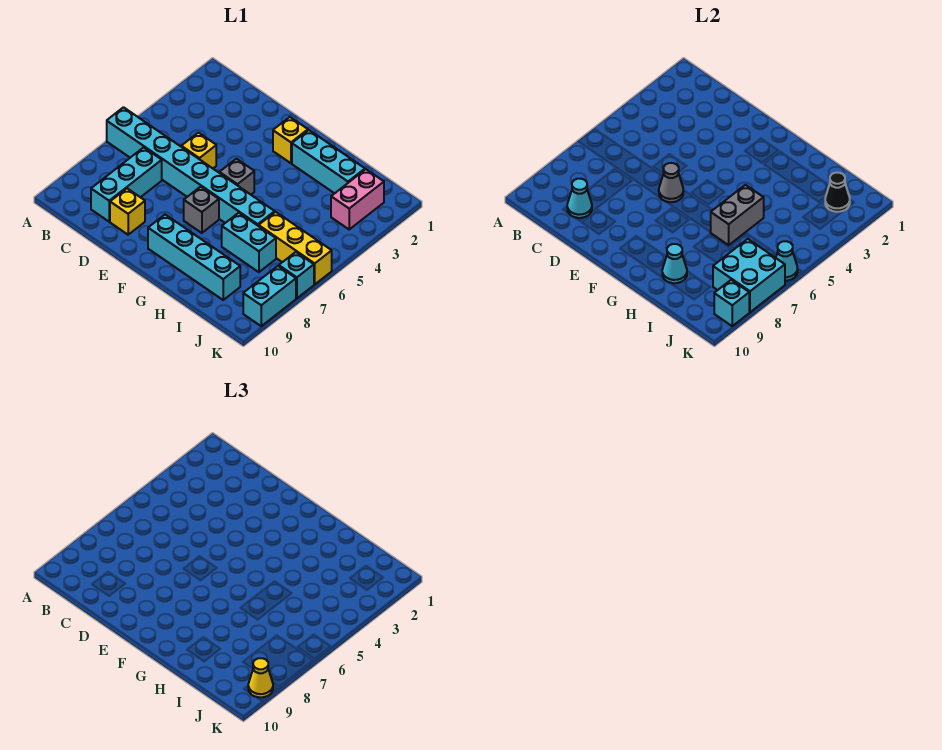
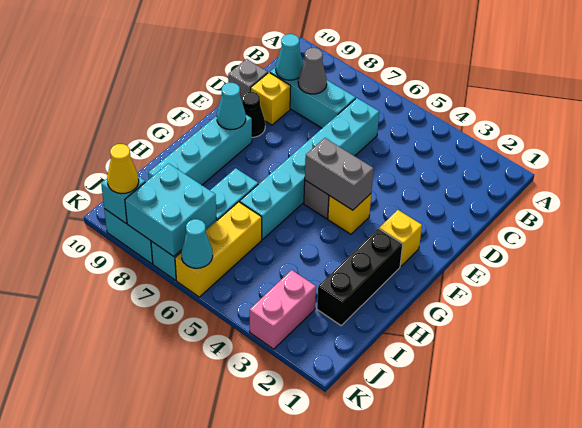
cyan brick A6:H6 level 1 -> cyan brick C6:H6 level 1
yellow brick D5 level 1 -> yellow brick F4 level 1
grey cone E6 level 2 -> grey cone C8 level 2
grey brick F7 level 1 -> grey brick D10 level 1
cyan brick G2:I2 level 1 -> black brick G2:I2 level 1
grey brick H5:H6 level 2 -> grey brick F4:F5 level 2
cyan cone H9 level 2 -> cyan cone F9 level 2
pink brick J2:J3 level 1 -> pink brick J3:K3 level 1
black cone J2 level 2 -> black cone E9 level 1

